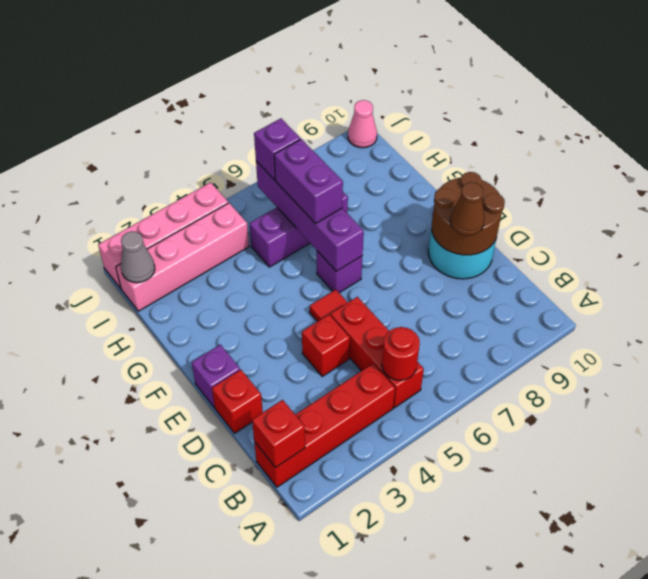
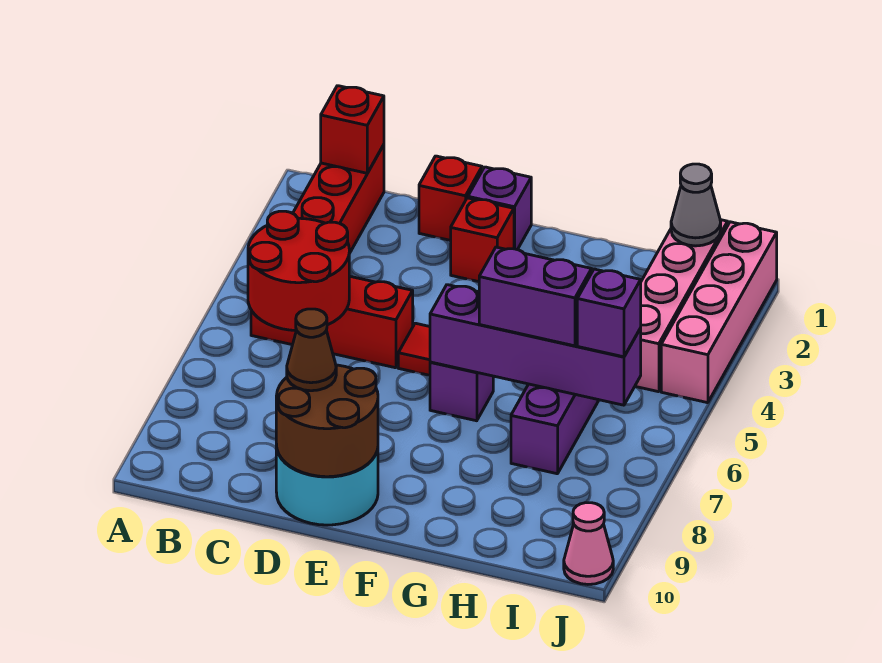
red round brick B5 level 2 -> red round brick B5:C6 level 2
red brick D4 level 1 -> red brick E2 level 1

